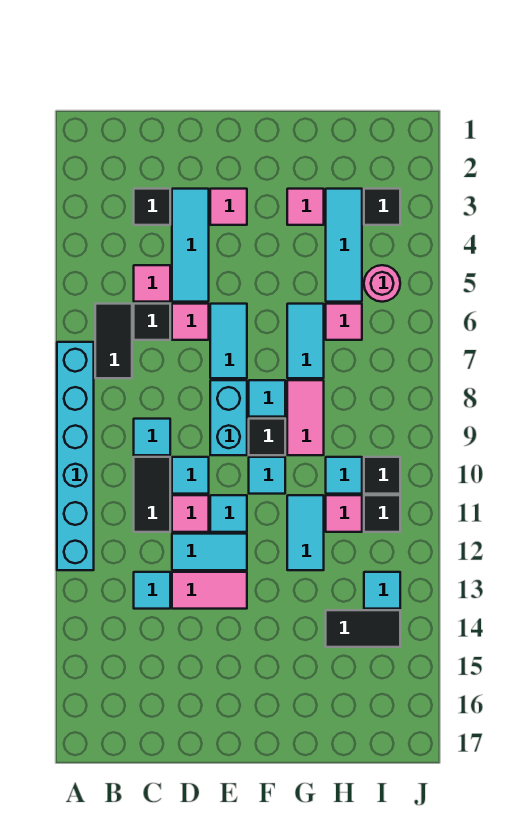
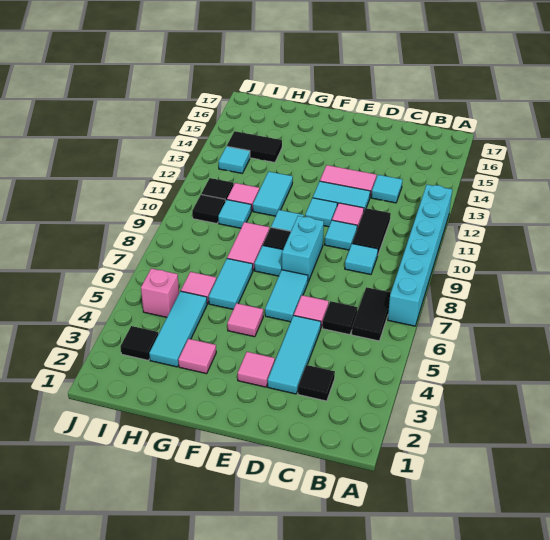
pink tile C5 level 1 -> pink tile F5 level 1
pink round brick I5 level 1 -> pink brick I5 level 1

